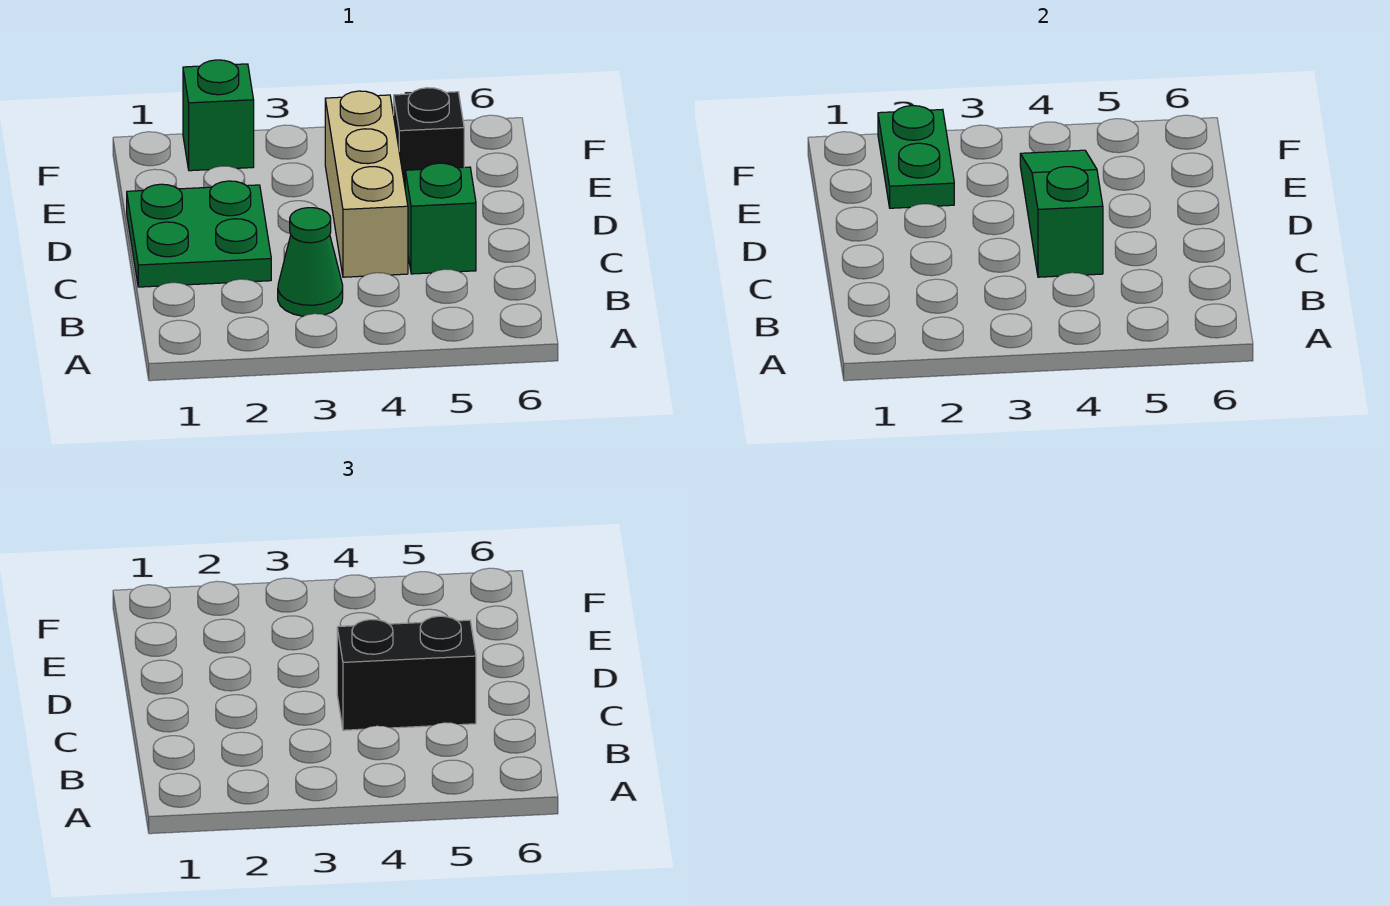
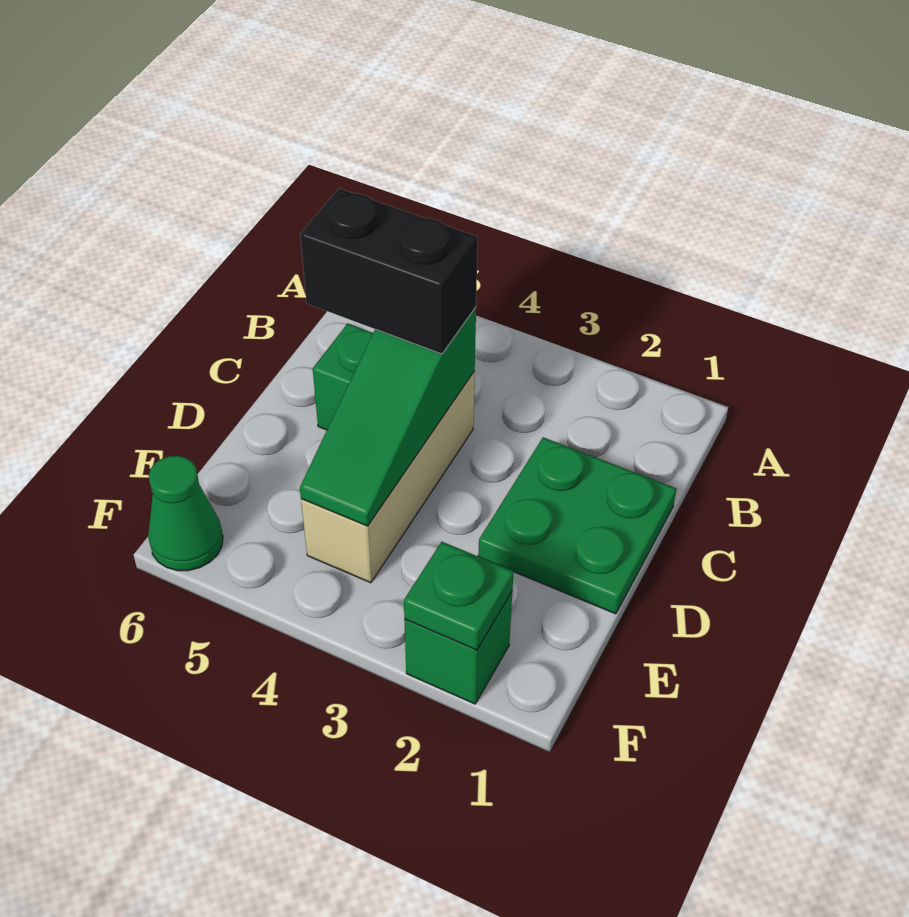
green cone B3 level 1 -> green cone F6 level 1
green plate E2:F2 level 2 -> green plate F2 level 2
black brick E5 level 1 -> none

